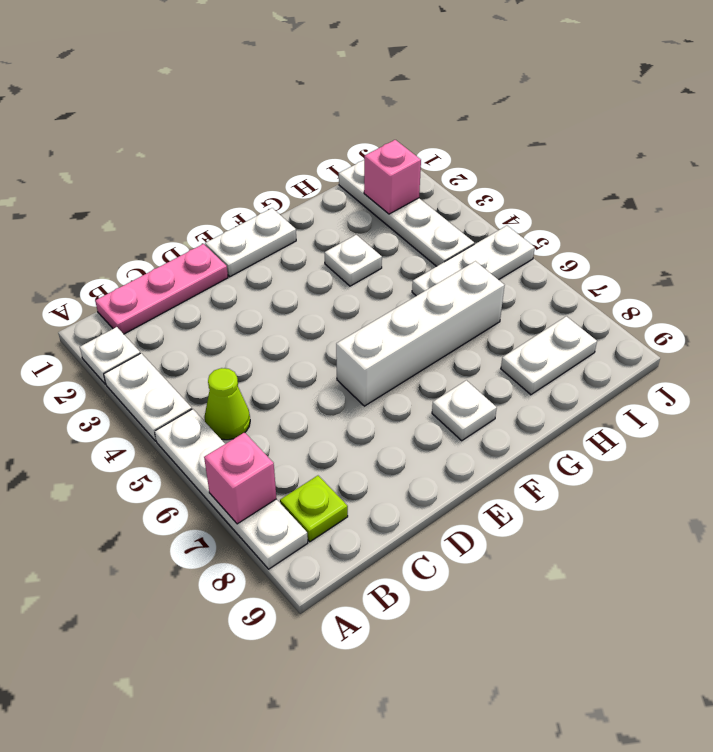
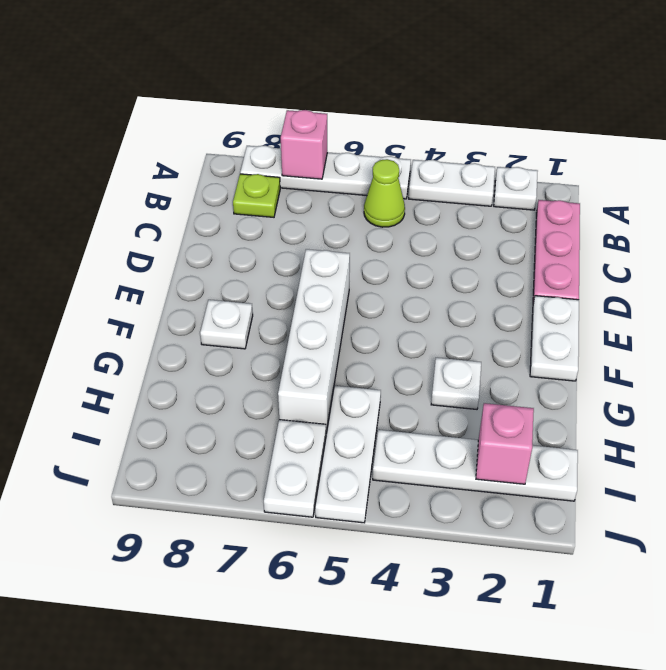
white plate H8:I8 level 1 -> white plate I6:J6 level 1

